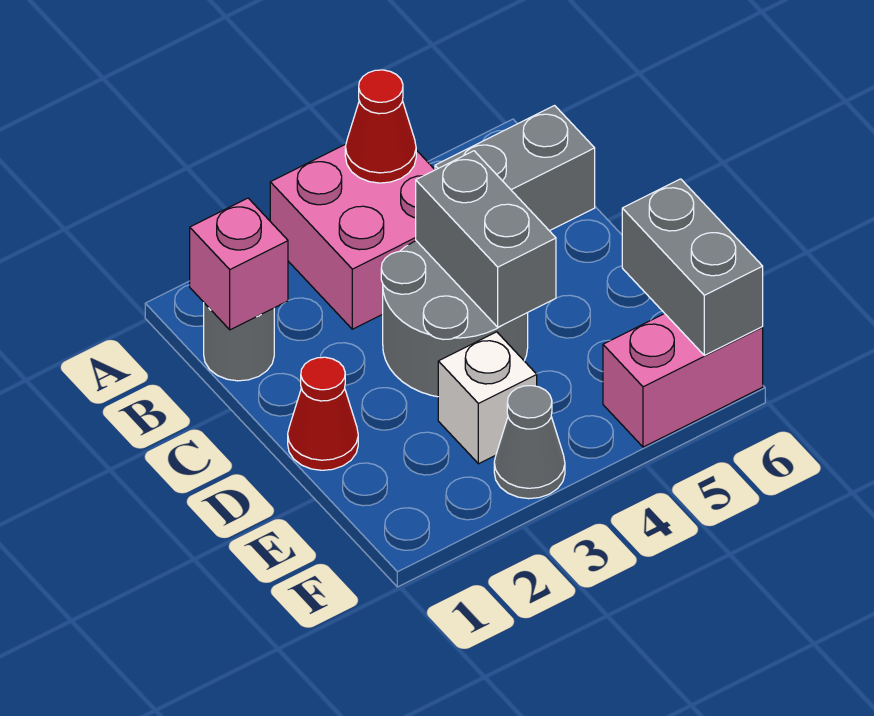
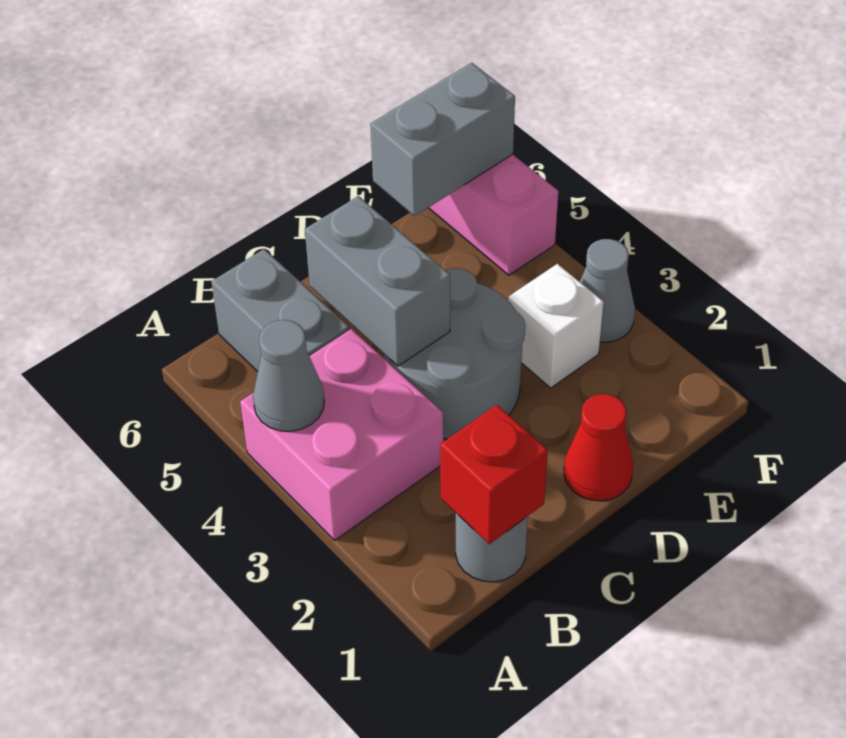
red cone A4 level 2 -> grey cone A4 level 2
pink brick B1 level 2 -> red brick B1 level 2
grey brick C4:D4 level 2 -> grey brick C4:C5 level 2

